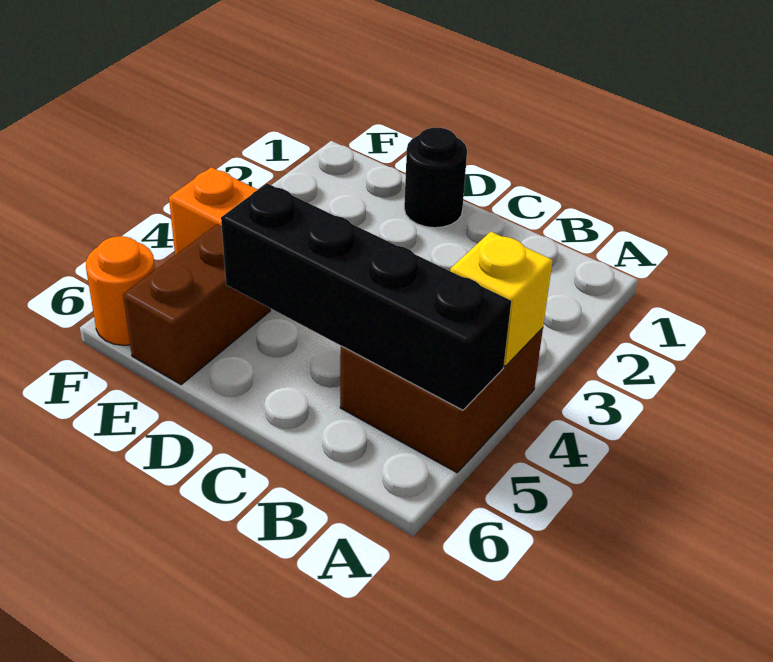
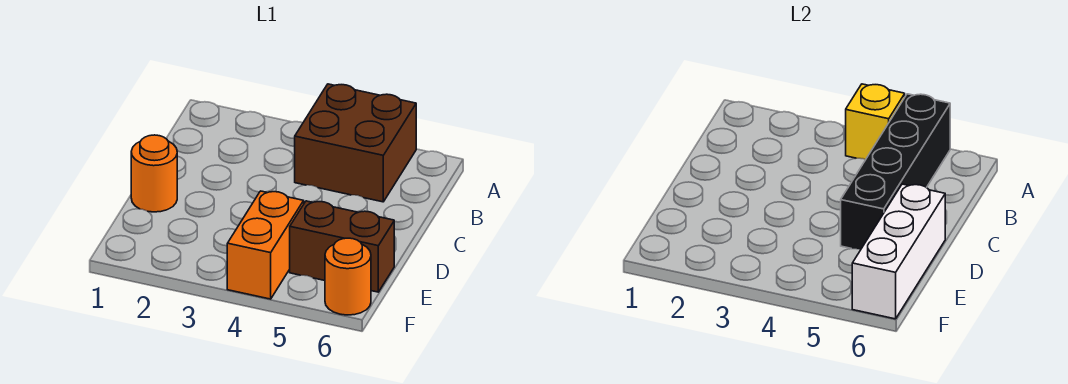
black round brick D1 level 1 -> orange round brick D1 level 1
none -> white brick D6:F6 level 2

